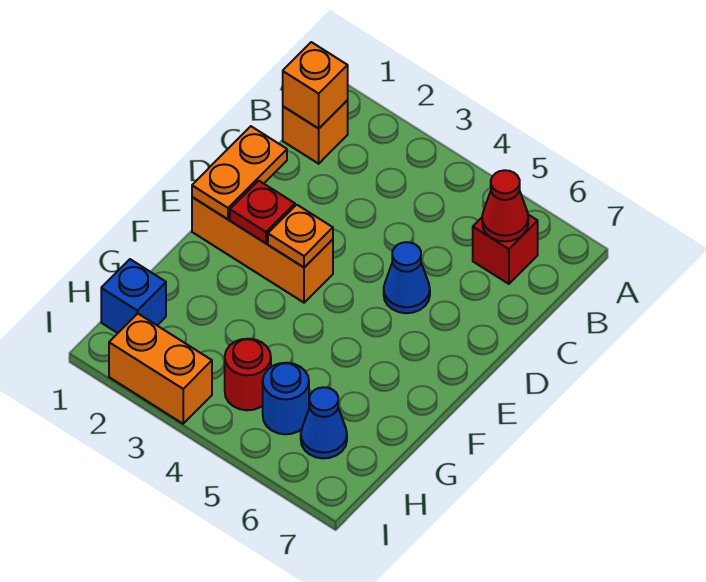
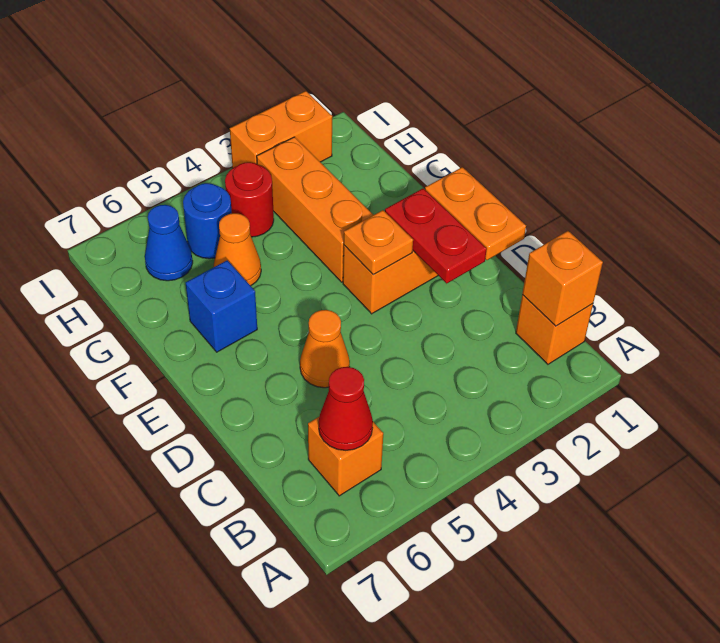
red brick B6 level 1 -> orange brick B6 level 1
blue cone D5 level 1 -> orange cone D5 level 1
red plate E2 level 2 -> red plate D2:E2 level 2
none -> orange brick F3:H3 level 1
none -> orange cone G5 level 1
blue brick H1 level 1 -> blue brick F6 level 1

